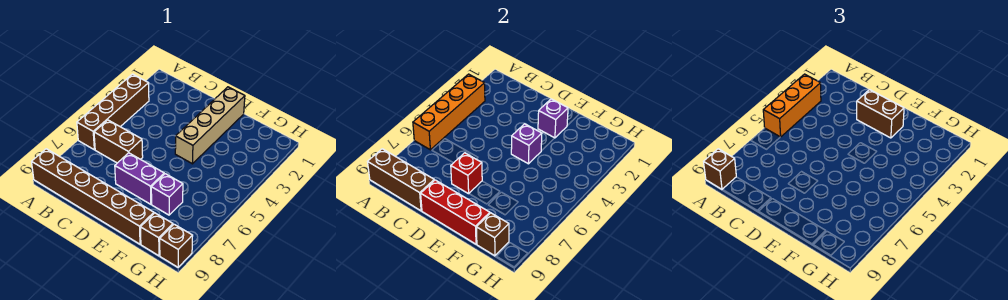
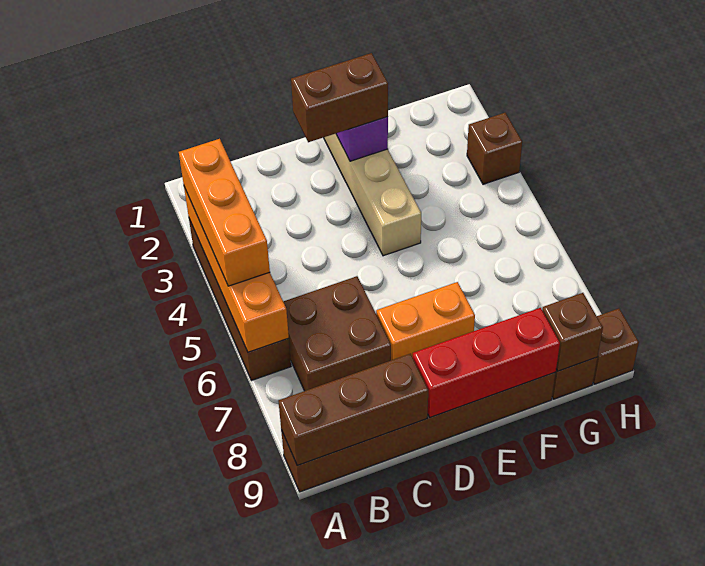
brown brick A9 level 3 -> brown brick H3 level 1
brown brick B6:C6 level 1 -> brown brick B6:C7 level 1
purple brick D7:E7 level 1 -> orange brick D7:E7 level 1
red brick D7 level 2 -> none
purple brick E4 level 2 -> none
purple brick F7 level 1 -> none

